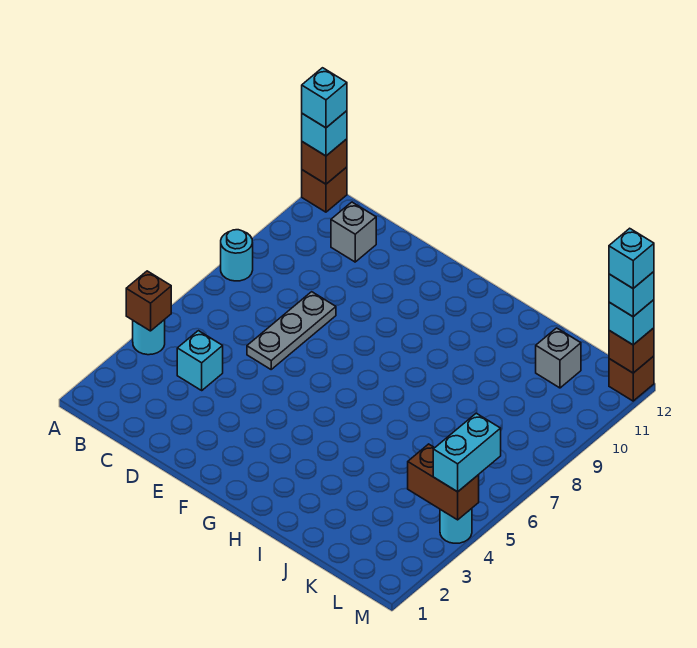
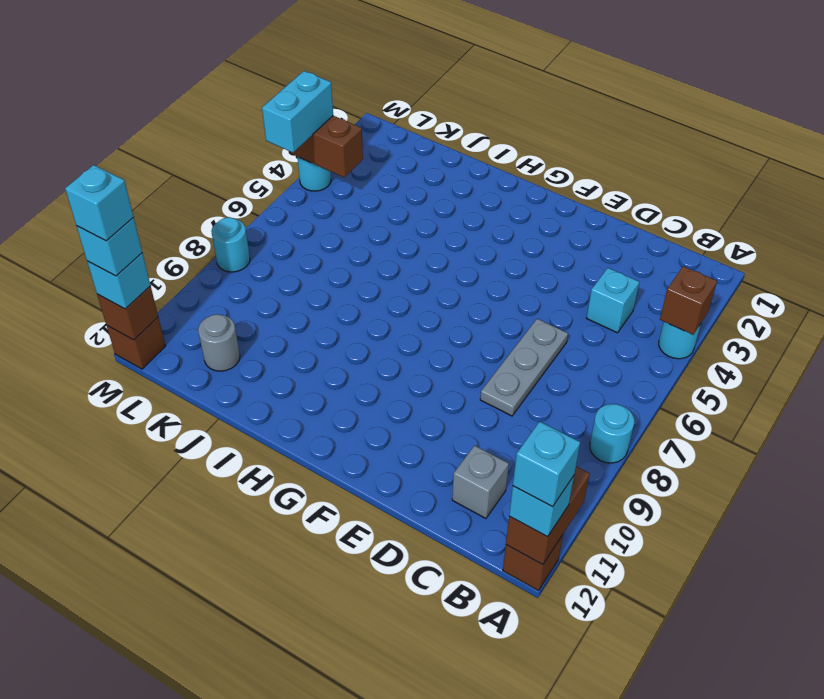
brown brick A12 level 2 -> brown brick A11:A12 level 2
grey brick K11 level 1 -> grey round brick K11 level 1
none -> cyan round brick M8 level 1

